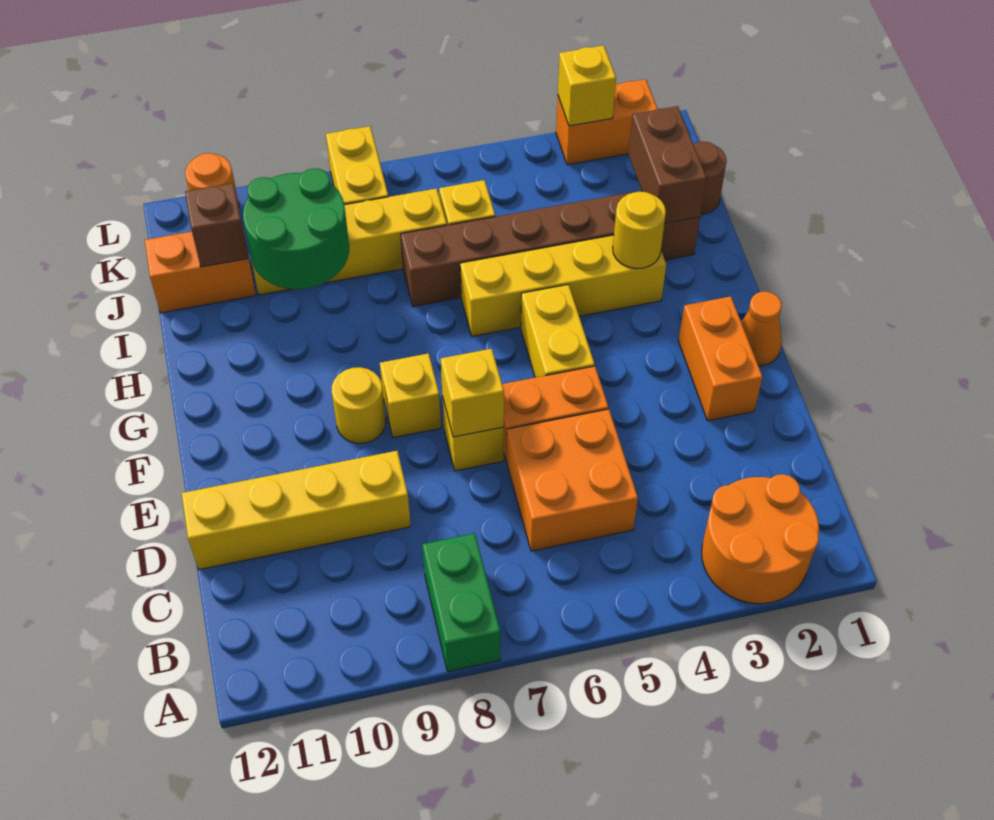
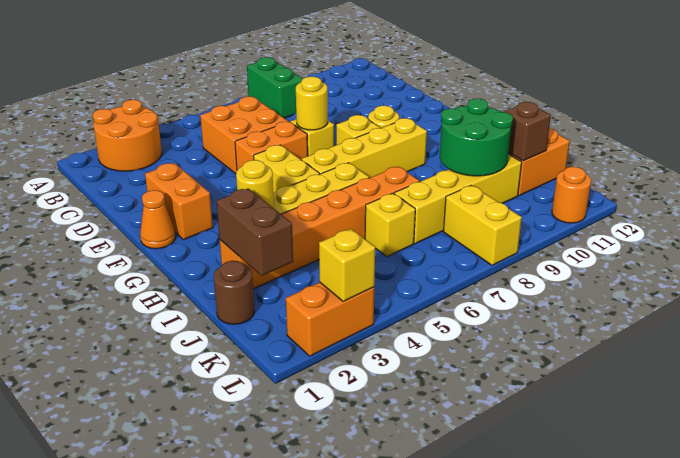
yellow brick D9:D12 level 1 -> yellow brick G6:G9 level 1
yellow brick E7 level 2 -> yellow round brick E7 level 2
brown brick I2:I7 level 1 -> orange brick I2:I7 level 1

